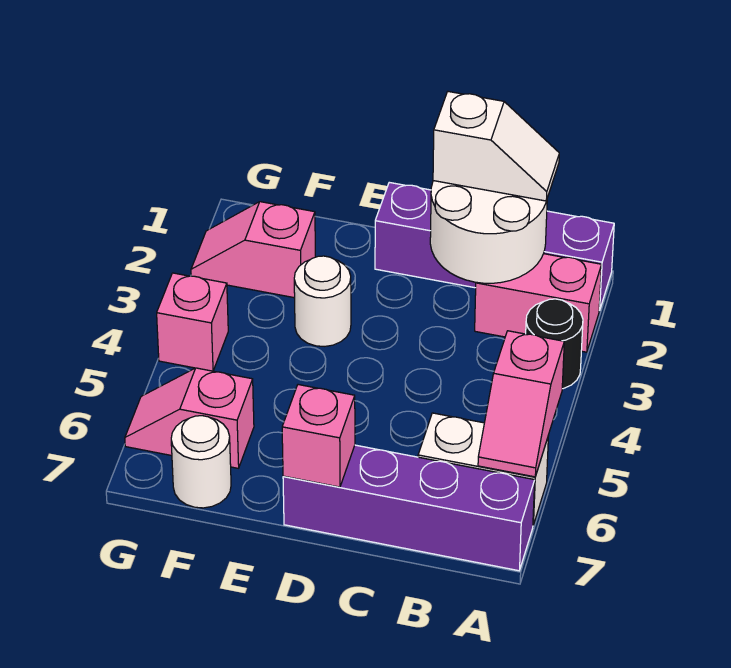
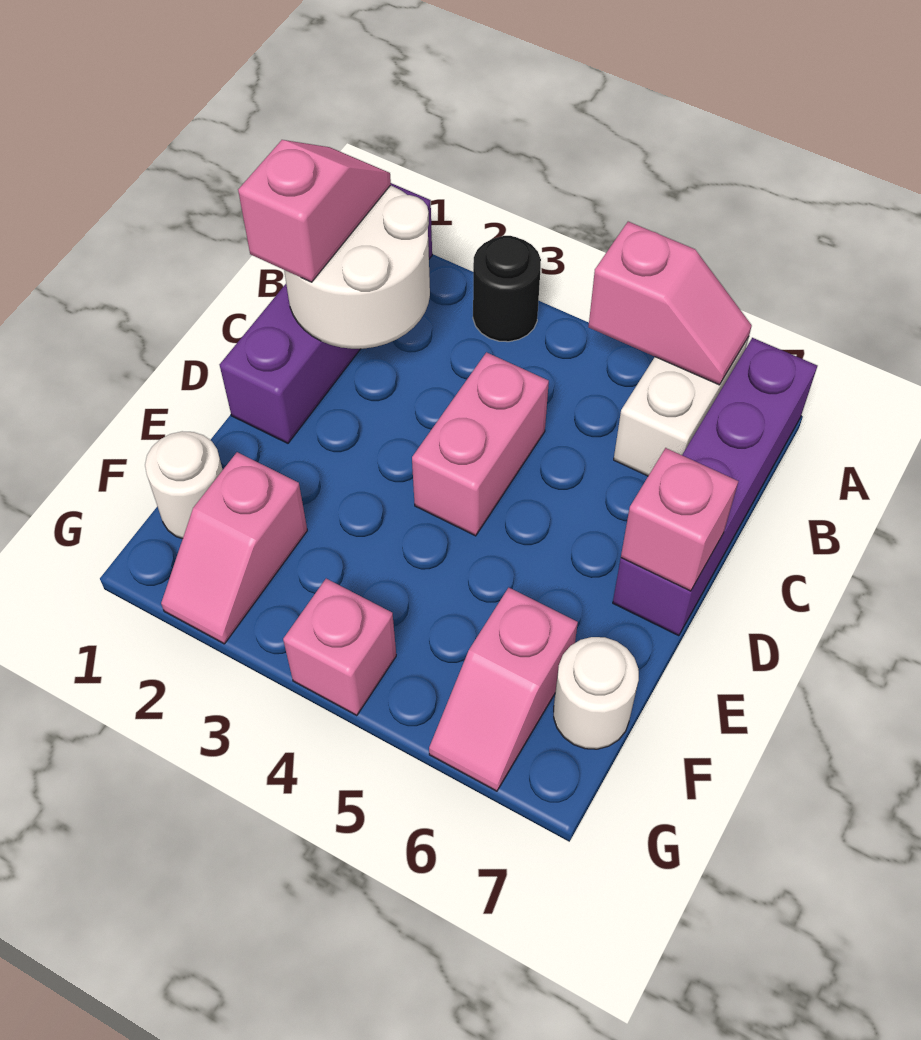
pink brick A2:B2 level 1 -> pink brick C4:D4 level 1
white slope B1:C1 level 3 top C -> pink slope B1:C1 level 3 top C
white round brick E3 level 1 -> white round brick F1 level 1

